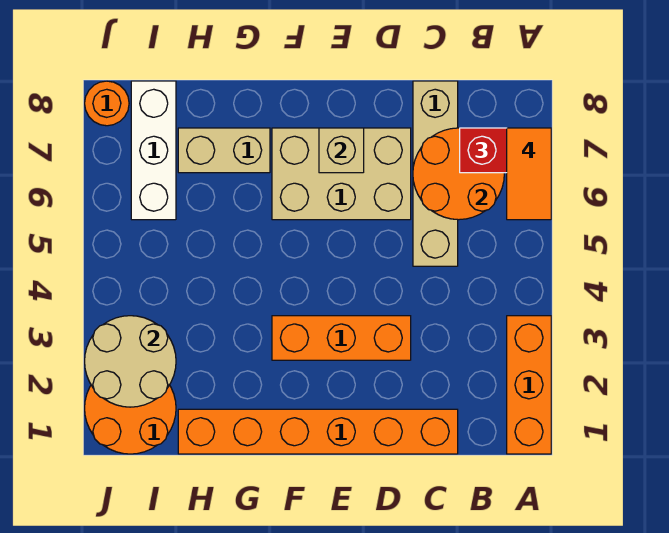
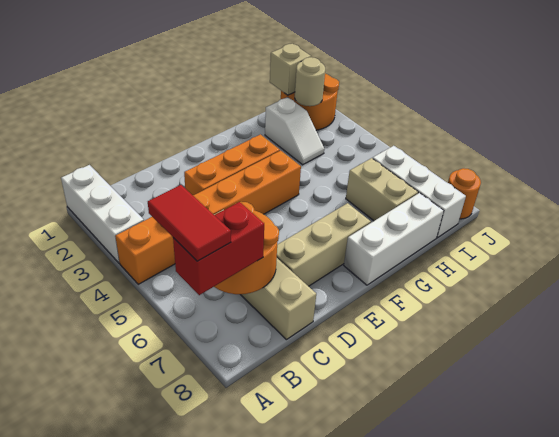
orange brick A1:A3 level 1 -> white brick A1:A3 level 1
orange tile A6:A7 level 4 -> red tile A6:A7 level 4
orange brick C1:H1 level 1 -> orange brick A4:F4 level 1
tan brick D6:F7 level 1 -> tan brick D7:F7 level 1
tan brick E7 level 2 -> tan brick I1 level 2
none -> white brick F8:H8 level 1
tan brick G7:H7 level 1 -> tan brick H6:H7 level 1
none -> white slope H2:H3 level 1 top 2
tan round brick I2:J3 level 2 -> tan round brick I2 level 2

